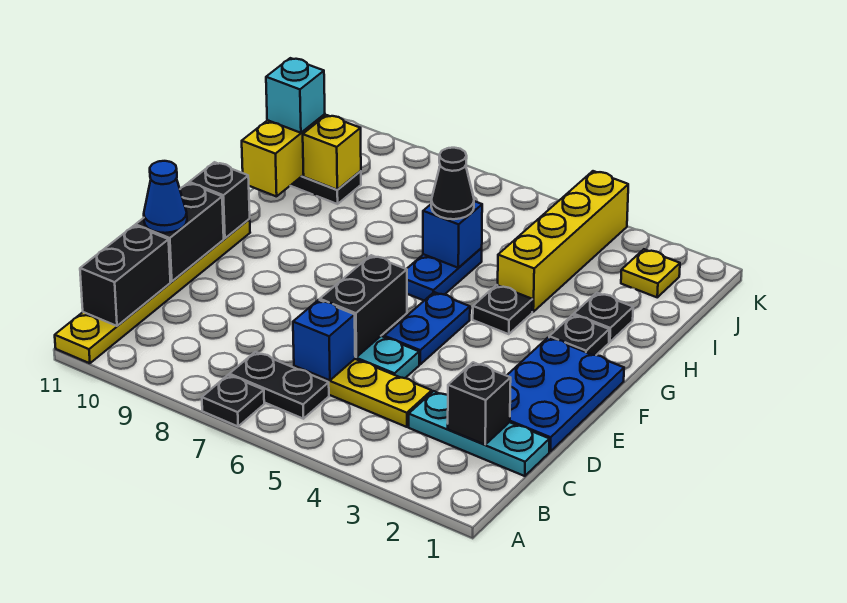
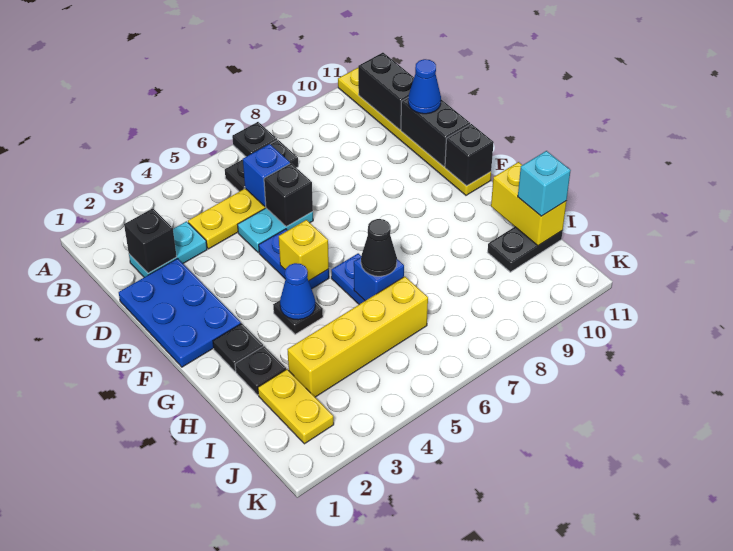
cyan plate C1:C3 level 1 -> cyan plate C2:C3 level 1
black brick D6:E6 level 2 -> black brick D6 level 2
none -> blue cone G4 level 2
yellow brick H4:K4 level 1 -> yellow brick I3:I6 level 1
yellow brick I10 level 2 -> yellow brick F5 level 2
yellow plate J2 level 1 -> yellow plate I2:J2 level 1

